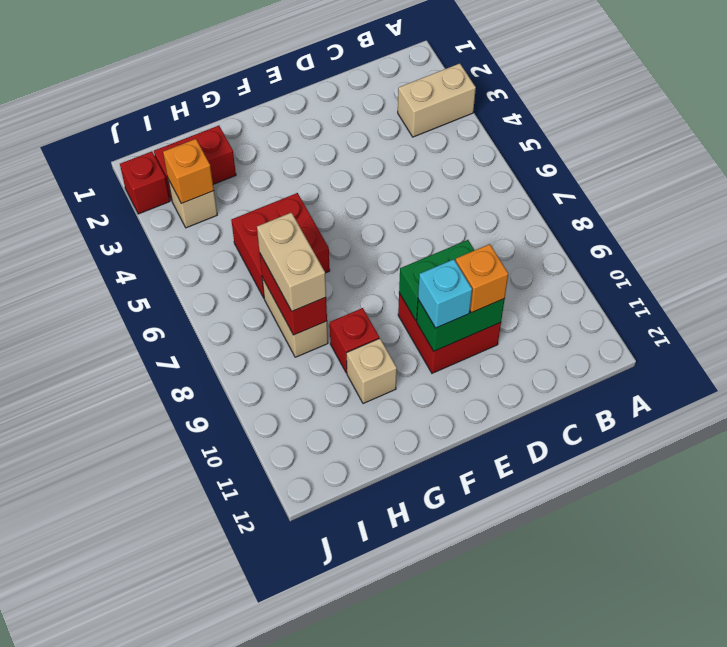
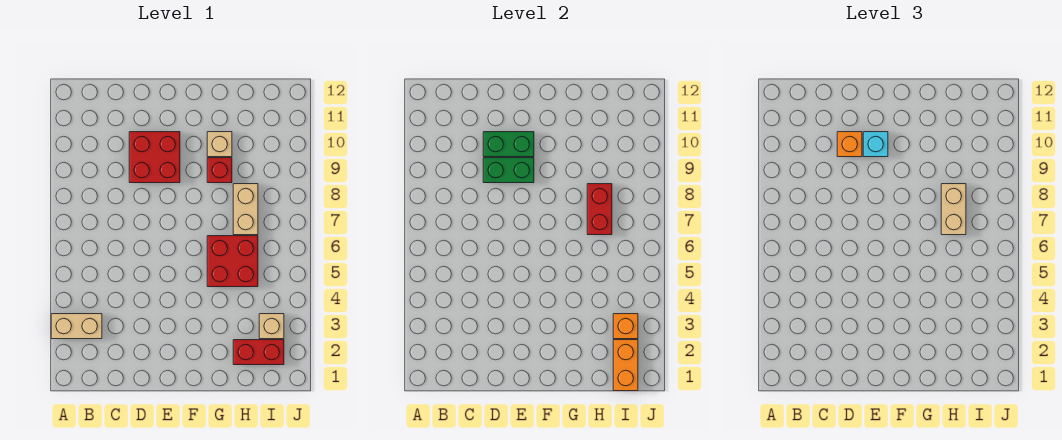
none -> orange brick I1:I2 level 2
red brick J2 level 1 -> none

